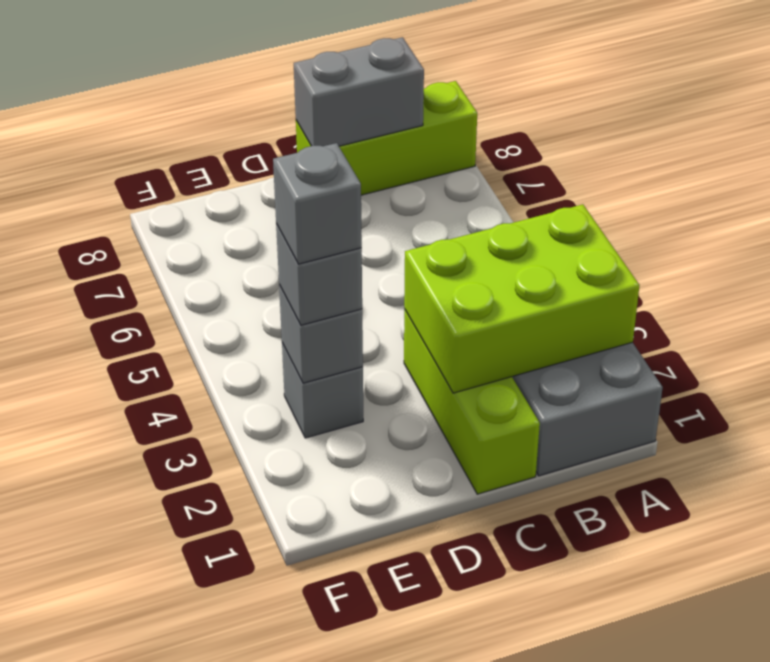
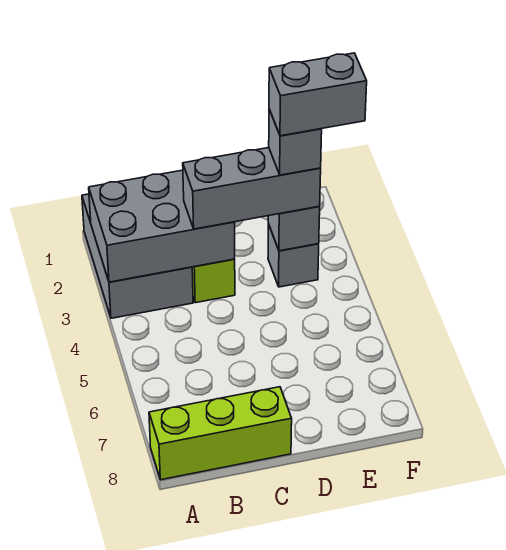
lime brick A2:C3 level 2 -> grey brick A2:C3 level 2
grey brick B8:C8 level 2 -> grey brick E3:F3 level 5
grey brick E3 level 3 -> grey brick C3:E3 level 3

